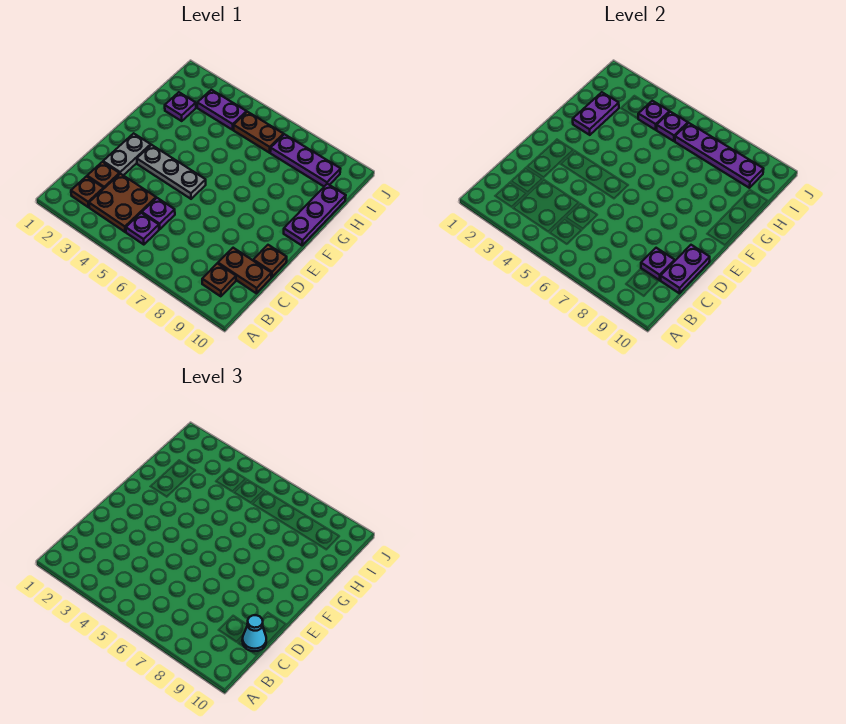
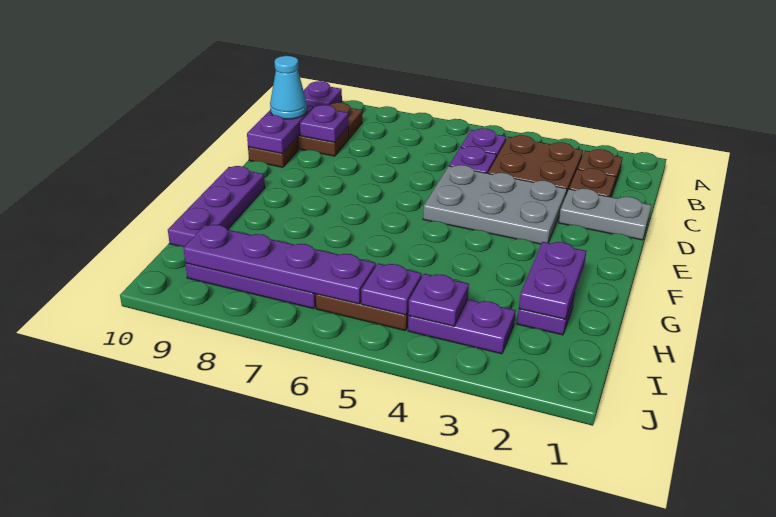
none -> purple plate A10 level 1
grey plate D2:E2 level 1 -> grey plate D1:D2 level 1
grey plate E3:E5 level 1 -> grey plate D3:E5 level 1

